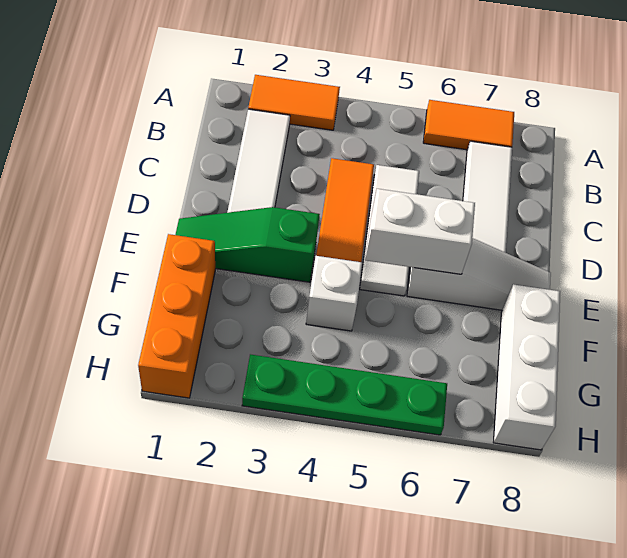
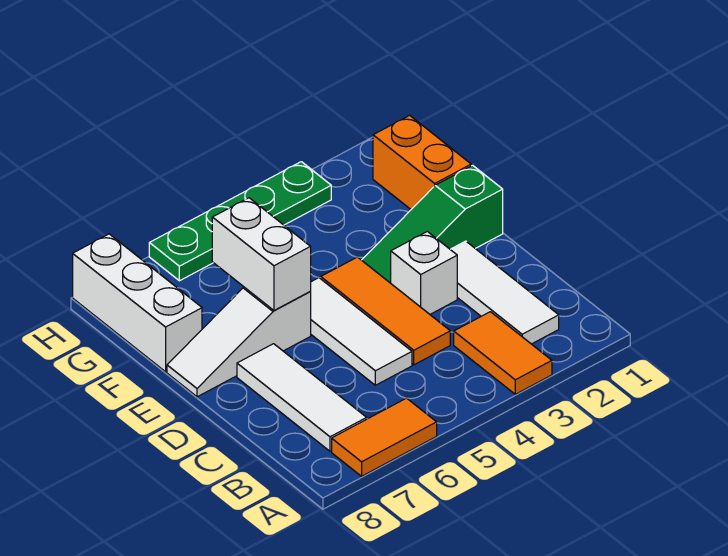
orange tile A2:A3 level 1 -> orange tile A3:B3 level 1
green slope E1:E3 level 1 top 3 -> green slope E1:E3 level 1 top 1
white brick E5:E6 level 2 -> white brick E6:F6 level 2
orange brick F1:H1 level 1 -> orange brick F1:G1 level 1
white brick F4 level 1 -> white brick D3 level 1

